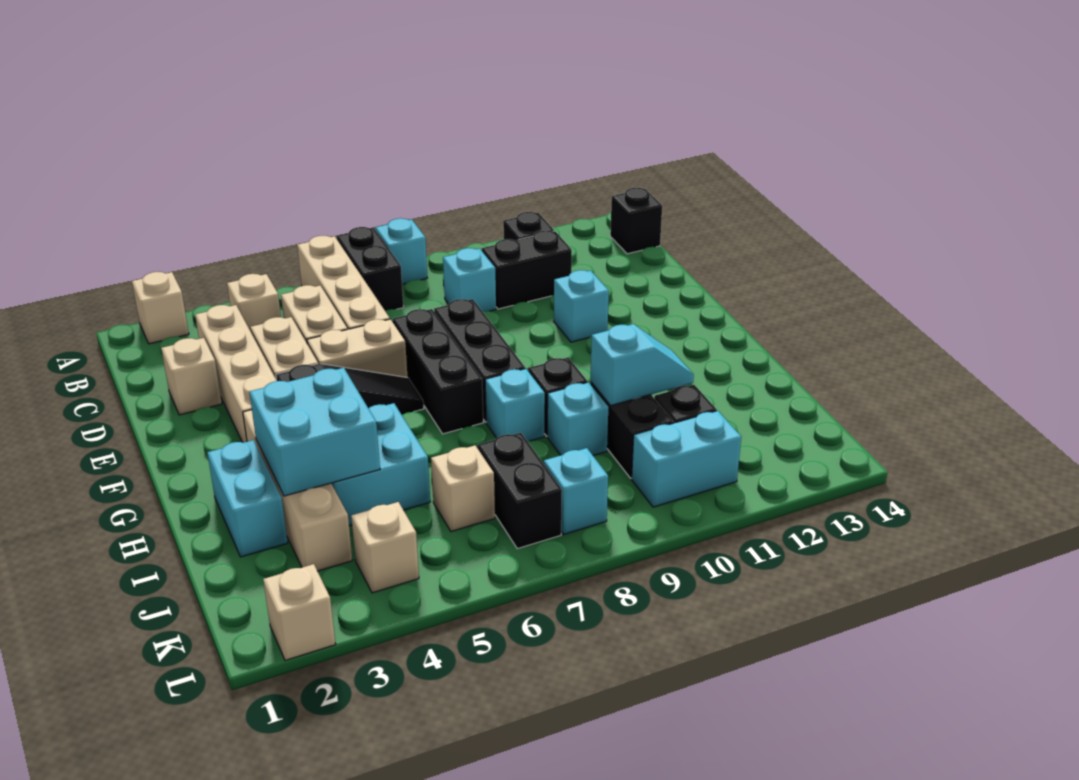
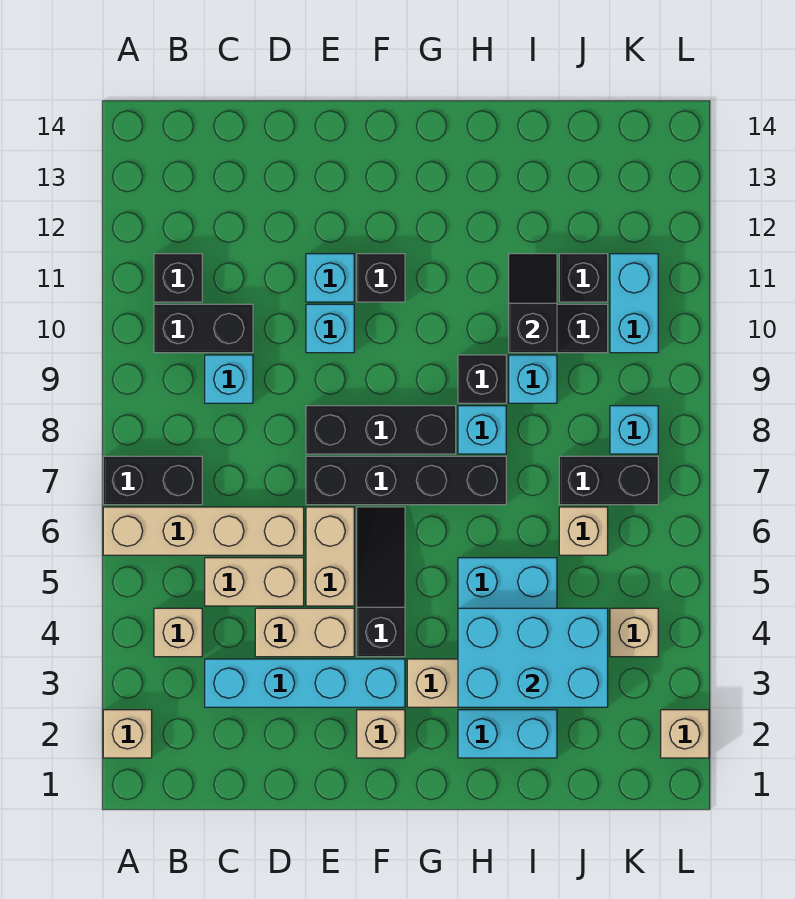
cyan brick A8 level 1 -> cyan brick E10 level 1
black brick B14 level 1 -> black brick F11 level 1
tan brick C3:F3 level 1 -> cyan brick C3:F3 level 1
black brick C10:C11 level 1 -> black brick B10:C10 level 1
tan brick D2 level 1 -> tan brick F2 level 1
black brick E7:G7 level 1 -> black brick E7:H7 level 1
cyan brick H3:I4 level 2 -> cyan brick H3:J4 level 2
cyan slope I10:I11 level 2 top 10 -> black slope I10:I11 level 2 top 10

